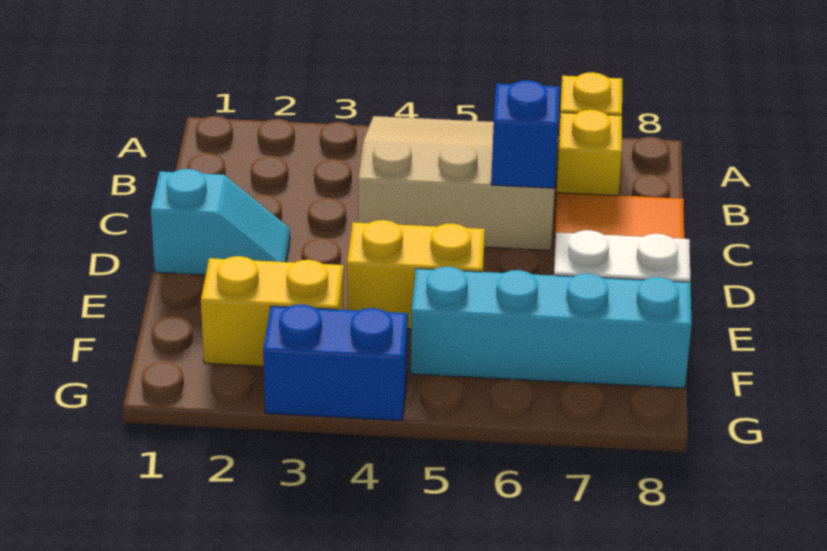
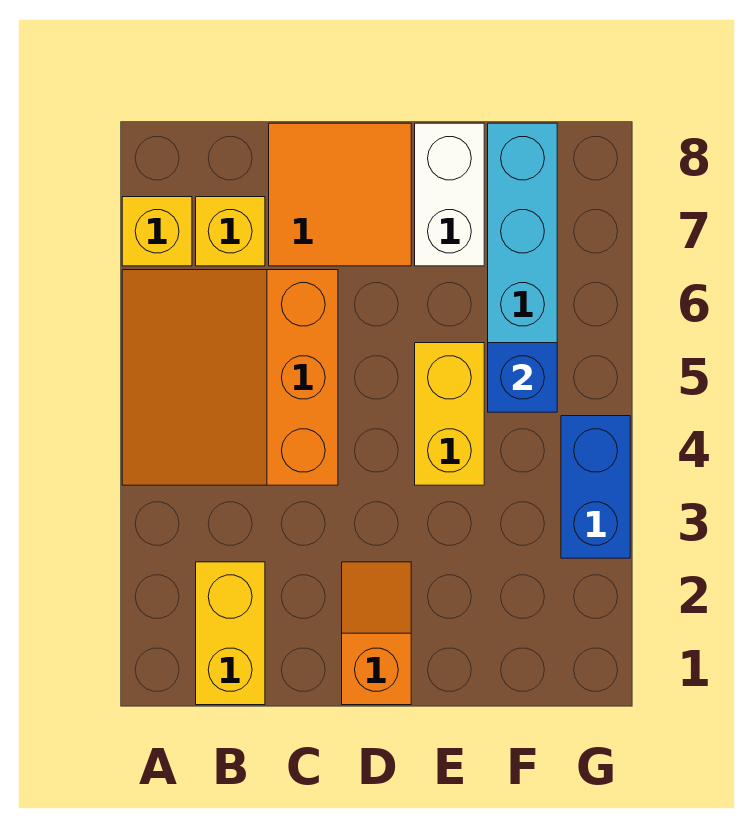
tan slope A4:C6 level 1 top C -> orange slope A4:C6 level 1 top C
blue brick C6 level 2 -> blue brick F5 level 2
cyan slope D1:D2 level 1 top 1 -> orange slope D1:D2 level 1 top 1
yellow brick F2:F3 level 1 -> yellow brick B1:B2 level 1

